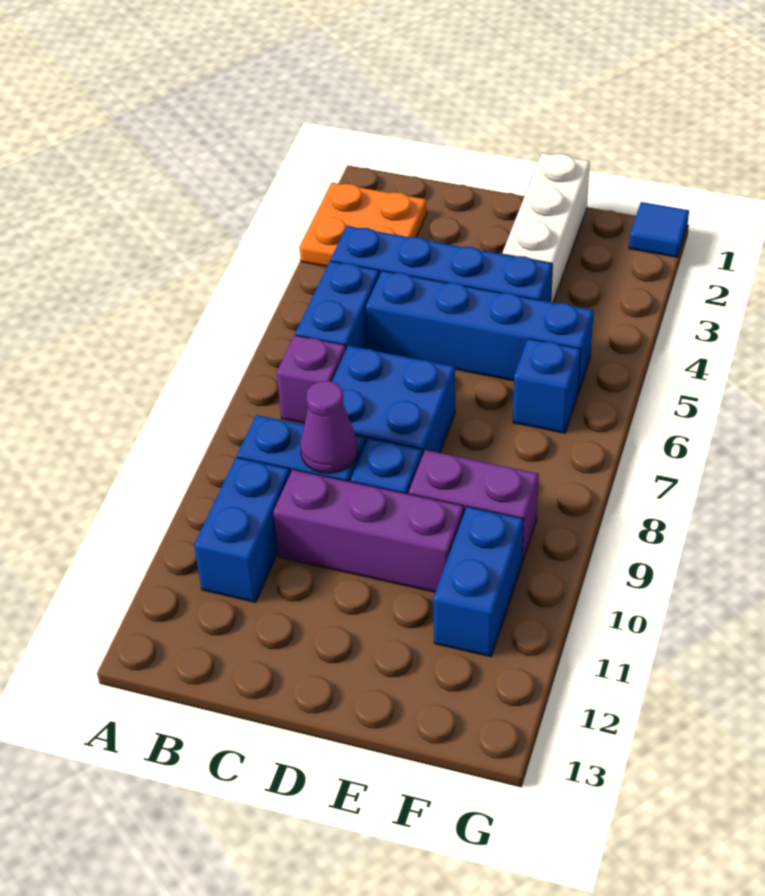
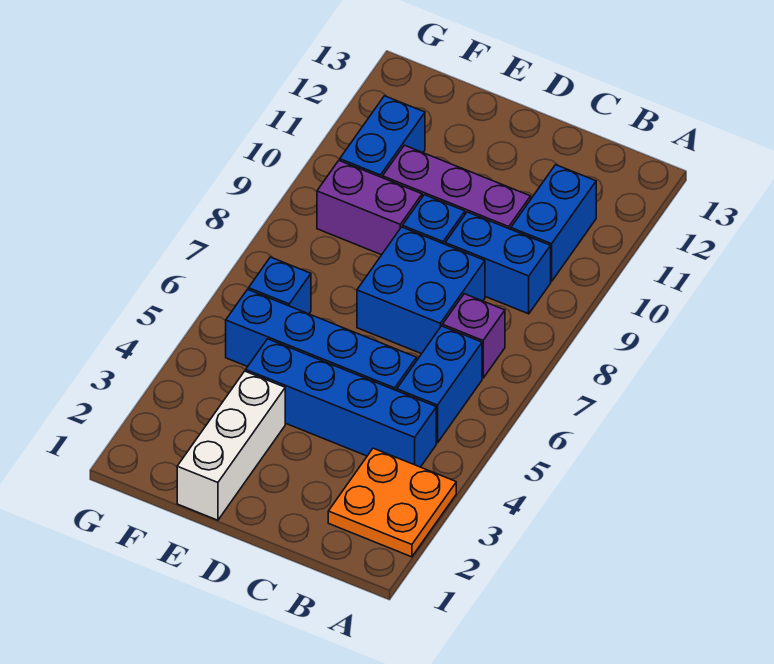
purple cone C9 level 2 -> none
blue tile G1 level 1 -> none

